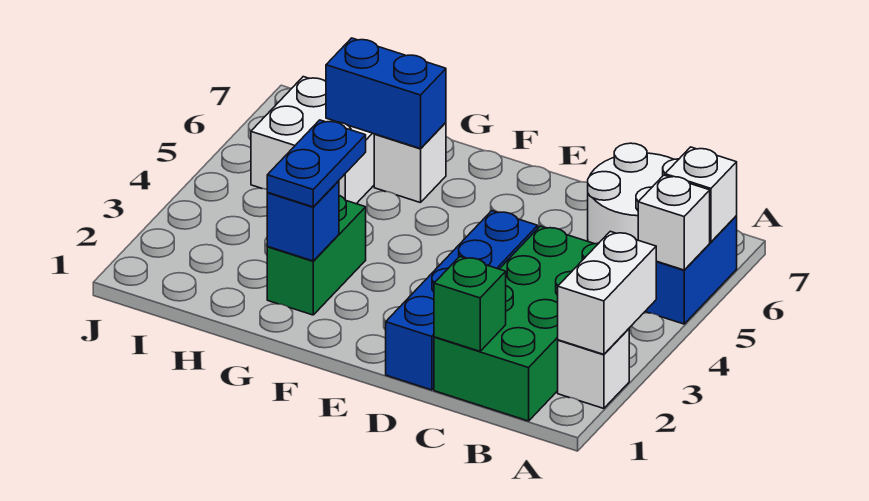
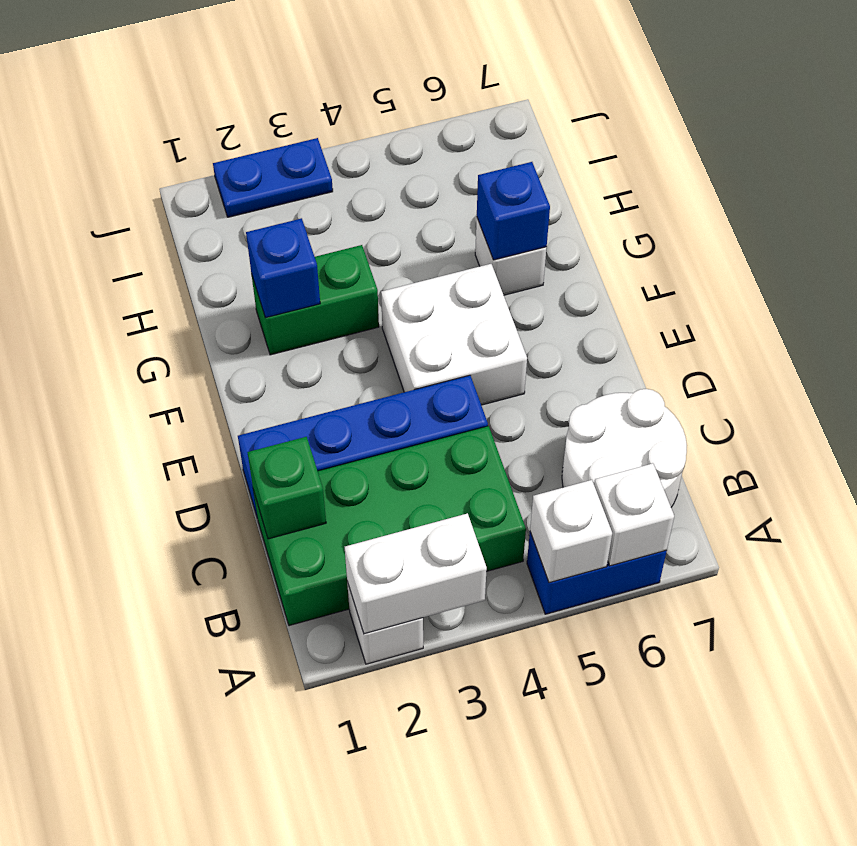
blue plate G2:G3 level 3 -> blue plate J2:J3 level 1
blue brick G6:H6 level 2 -> blue brick G6 level 2
white brick H5:I6 level 1 -> white brick E4:F5 level 1

